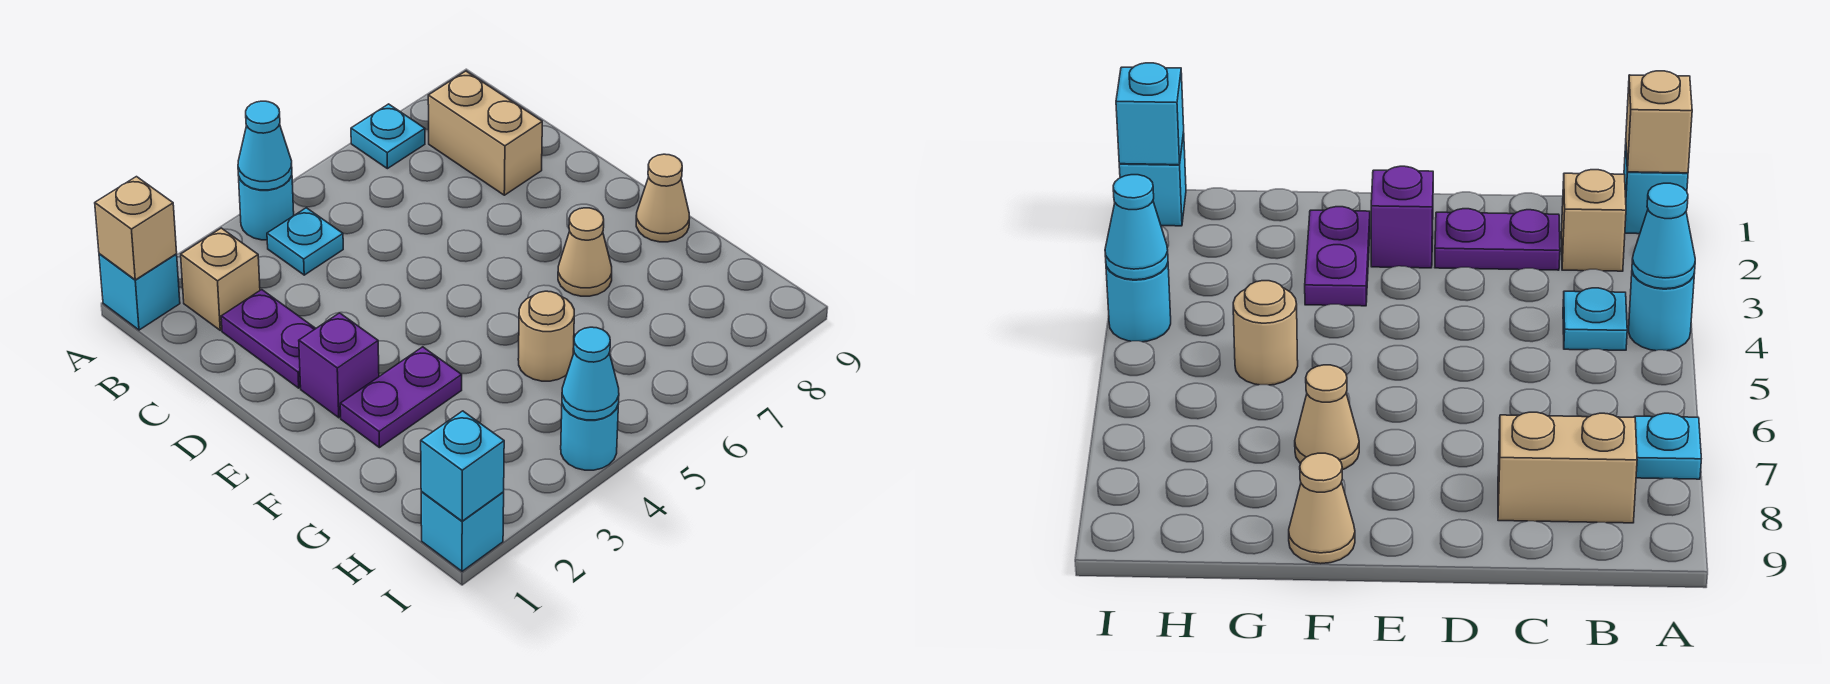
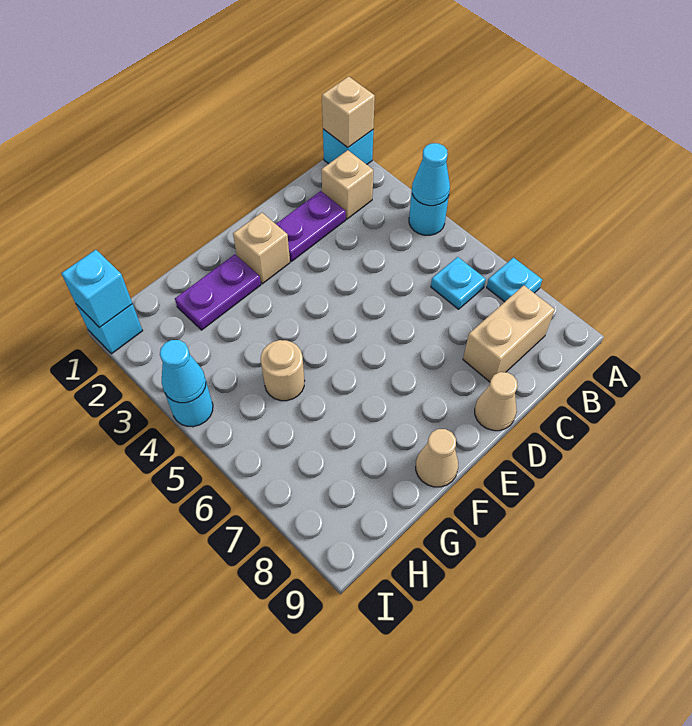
cyan plate B4 level 1 -> cyan plate B6 level 1
purple brick E2 level 1 -> tan brick E2 level 1
purple plate F2:F3 level 1 -> purple plate F2:G2 level 1
tan cone F7 level 1 -> tan cone D9 level 1

